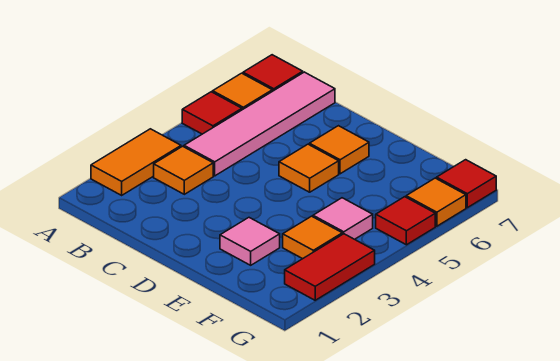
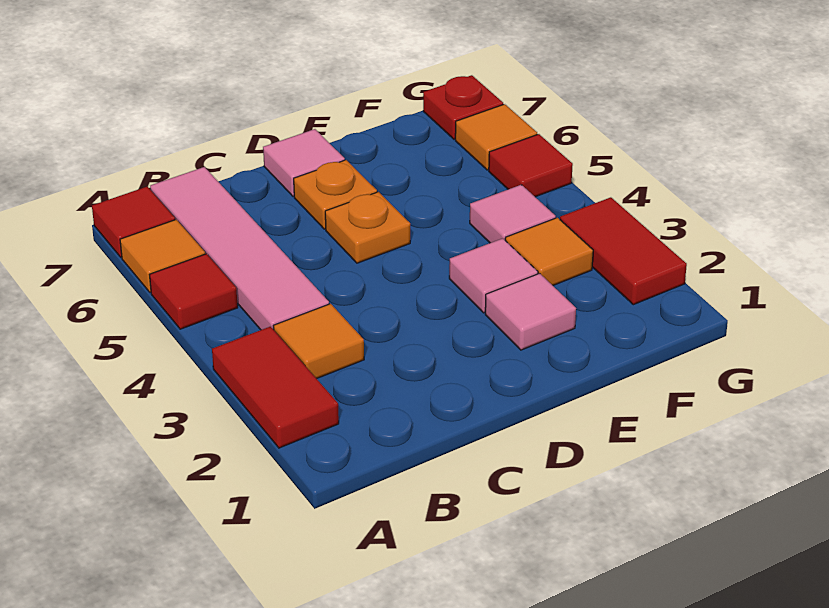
orange tile A2:A3 level 1 -> red tile A2:A3 level 1
orange tile D5 level 1 -> orange plate D5 level 1
orange tile D6 level 1 -> orange plate D6 level 1
none -> pink tile D7 level 1
none -> pink tile E3 level 1
red tile G7 level 1 -> red plate G7 level 1

